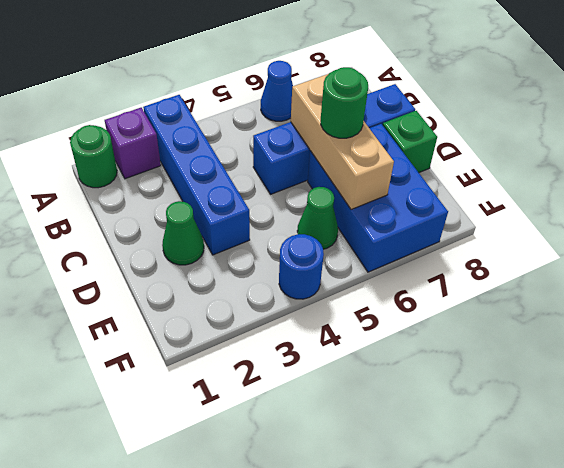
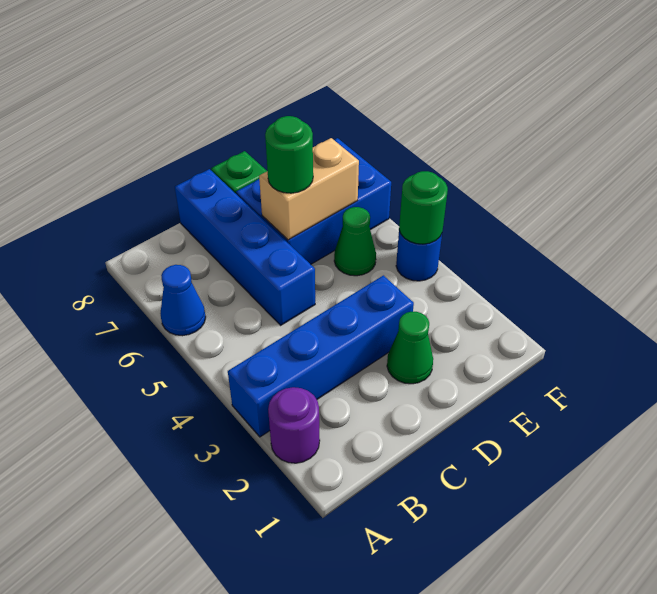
green round brick A1 level 1 -> green round brick F4 level 2
purple brick A2 level 1 -> purple round brick A2 level 1
tan brick C6:E6 level 2 -> tan brick D6:E6 level 2

